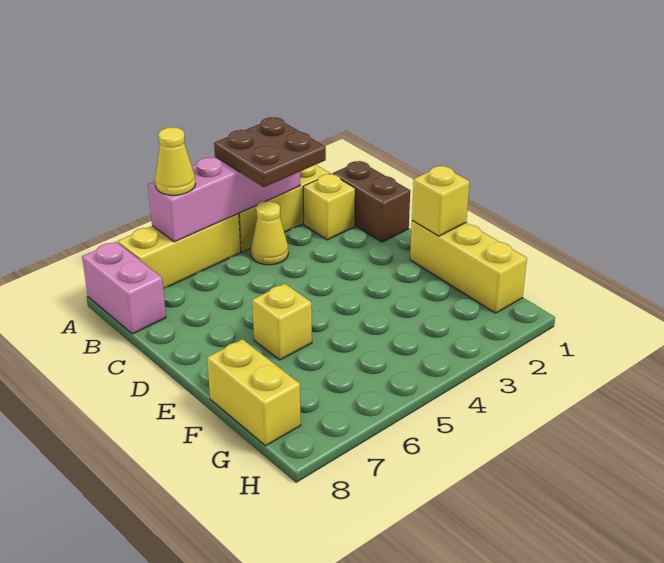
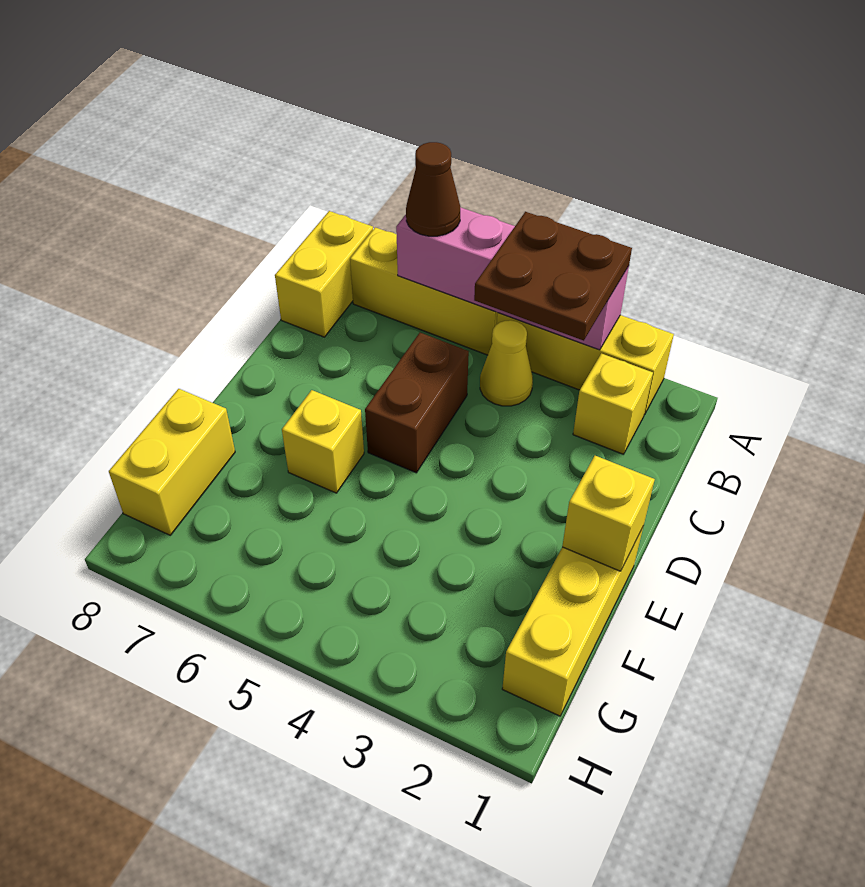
yellow cone A6 level 3 -> brown cone A6 level 3
pink brick A8:B8 level 1 -> yellow brick A8:B8 level 1
brown brick B1:C1 level 1 -> brown brick C5:D5 level 1

